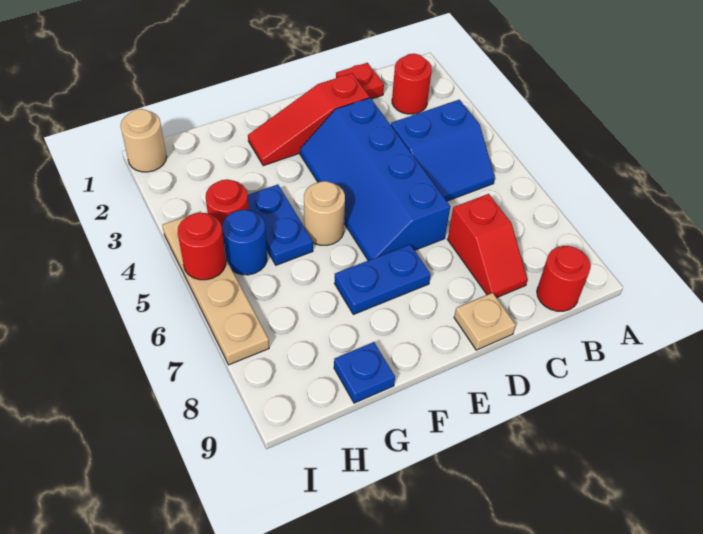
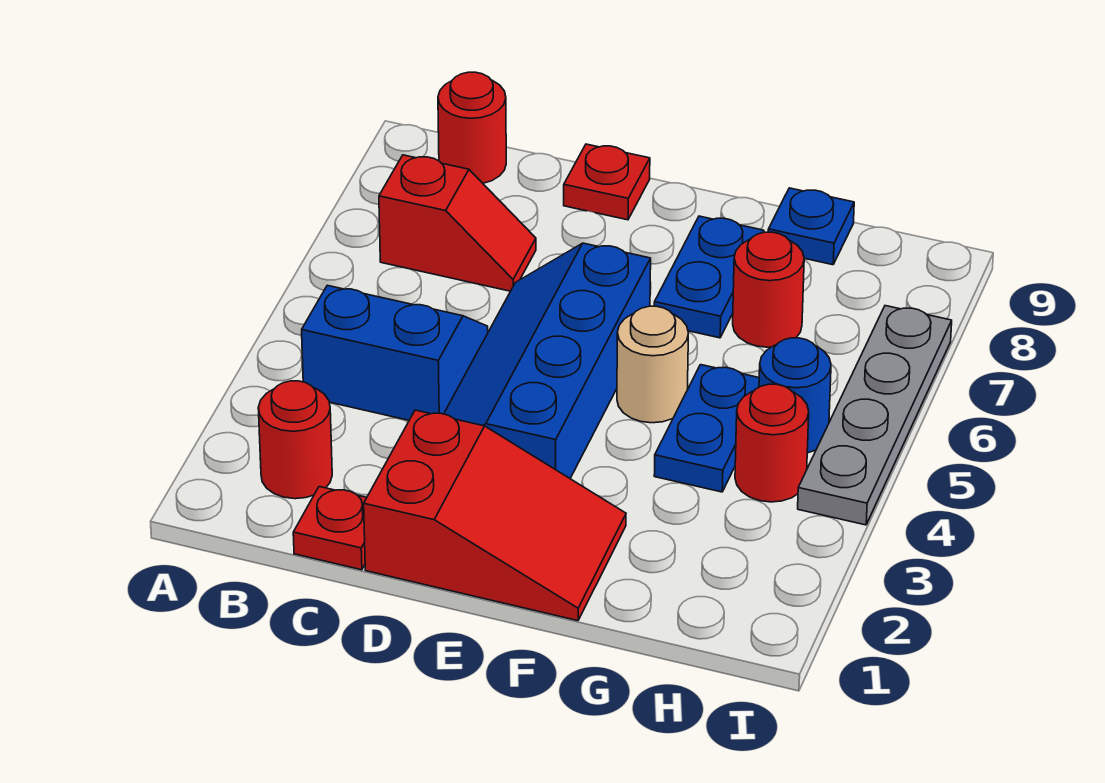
red slope C7:C8 level 1 top 7 -> red slope B7:C7 level 1 top B
red slope D2:F2 level 1 top D -> red slope D1:F2 level 1 top D
blue slope D3:E6 level 1 top D -> blue slope D3:E6 level 1 top E
tan plate D9 level 1 -> red plate D9 level 1
blue plate E7:F7 level 1 -> blue plate F7:F8 level 1
tan round brick I1 level 1 -> none
tan plate I4:I7 level 1 -> grey plate I4:I7 level 1
red round brick I5 level 2 -> red round brick G7 level 1

